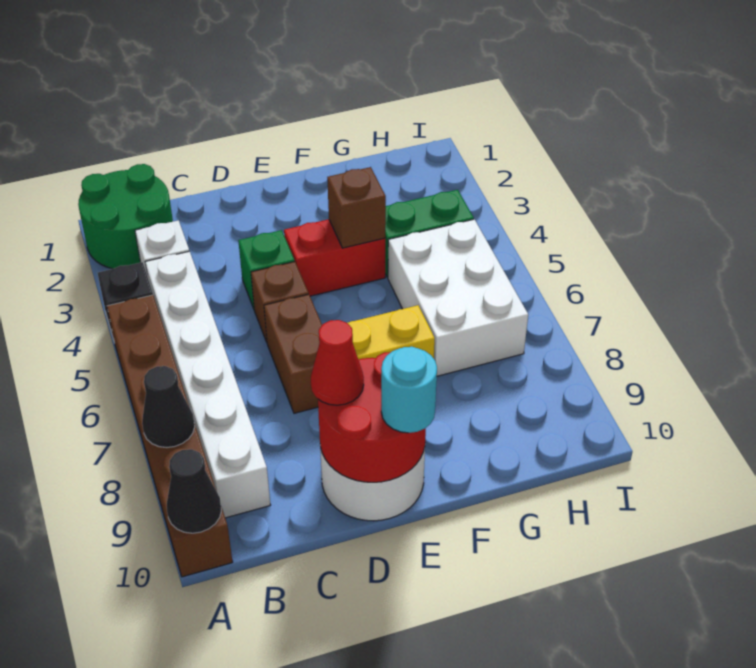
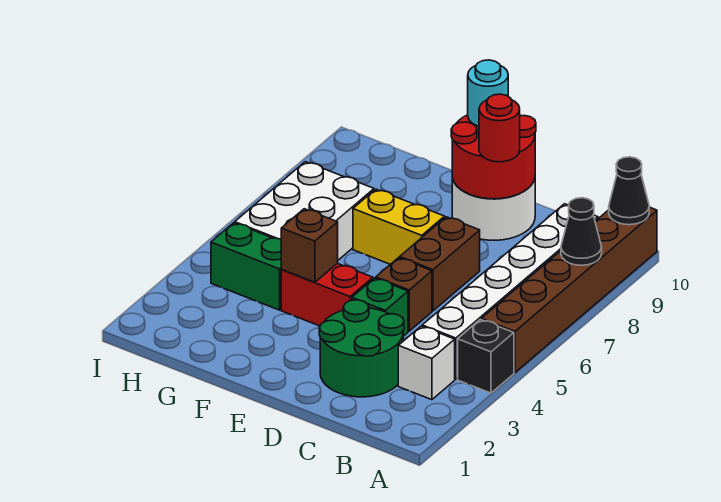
green round brick A1:B2 level 1 -> green round brick C2:D3 level 1
red cone D9 level 3 -> red round brick D9 level 3

